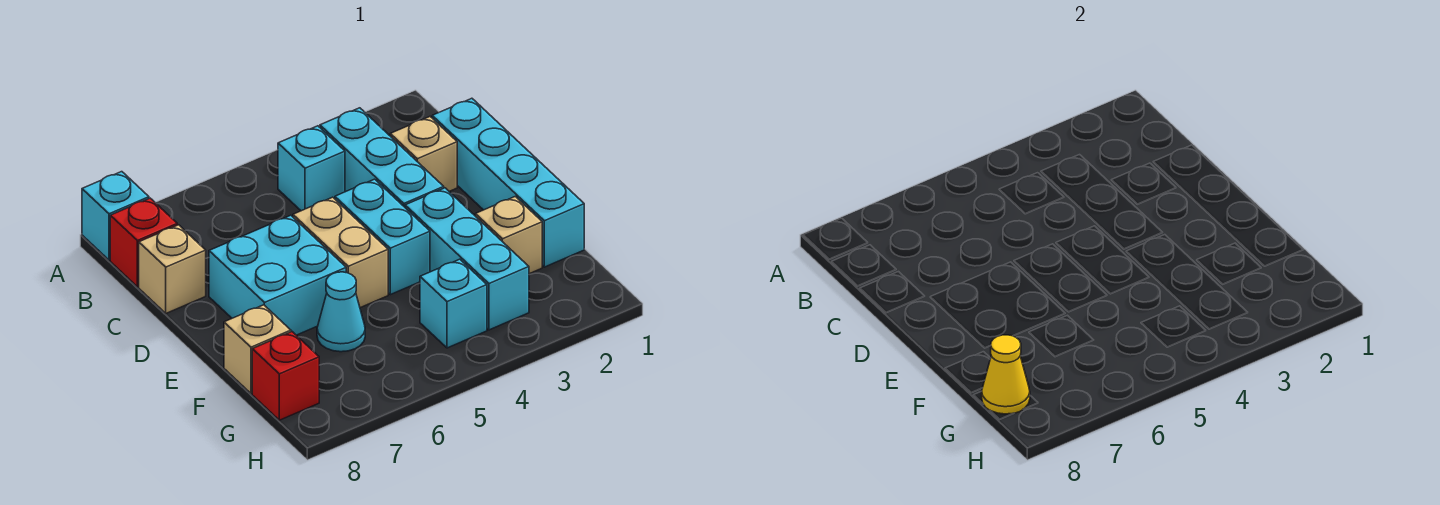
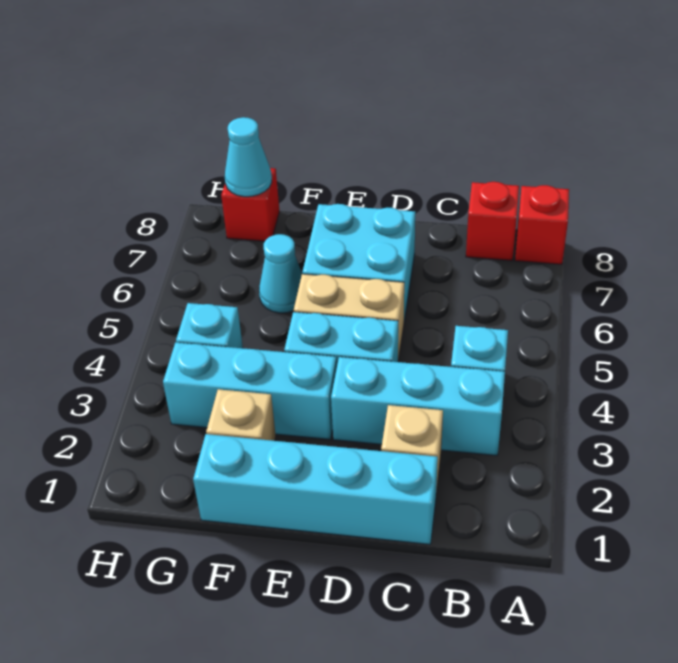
cyan brick A8 level 1 -> red brick A8 level 1
tan brick C8 level 1 -> none
tan brick F8 level 1 -> none
yellow cone G8 level 2 -> cyan cone G8 level 2

